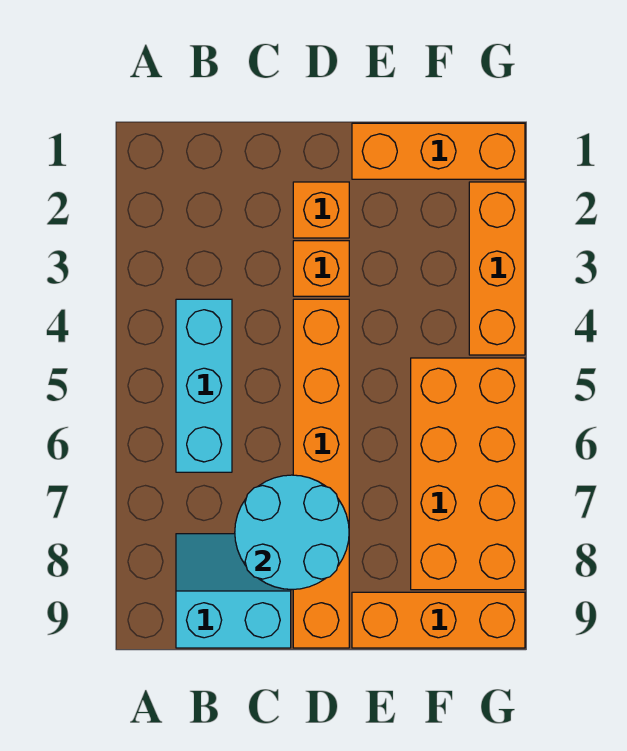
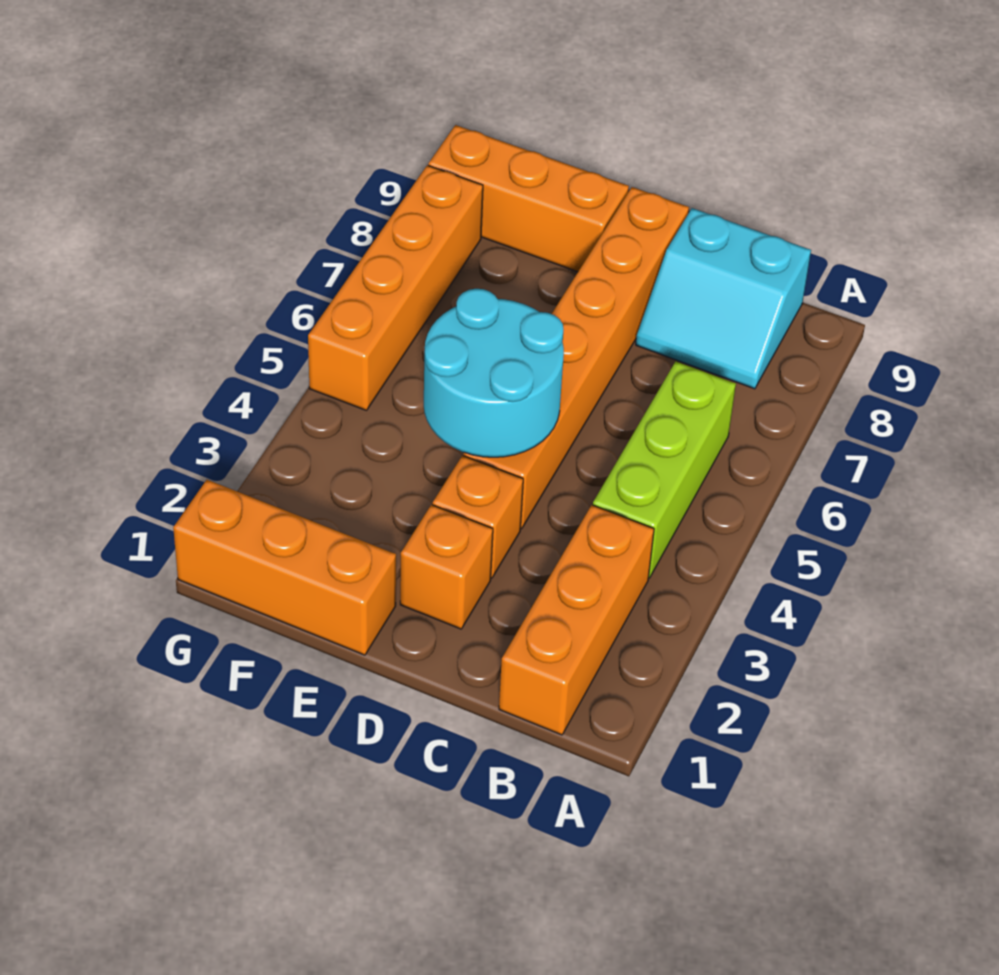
cyan brick B4:B6 level 1 -> lime brick B4:B6 level 1
cyan round brick C7:D8 level 2 -> cyan round brick D4:E5 level 2
orange brick F5:G8 level 1 -> orange brick G5:G8 level 1
orange brick G2:G4 level 1 -> orange brick B1:B3 level 1

